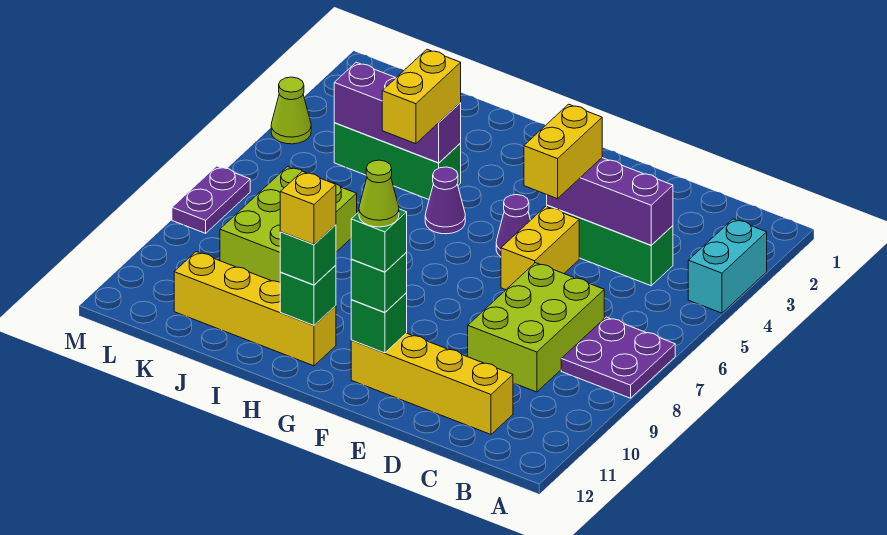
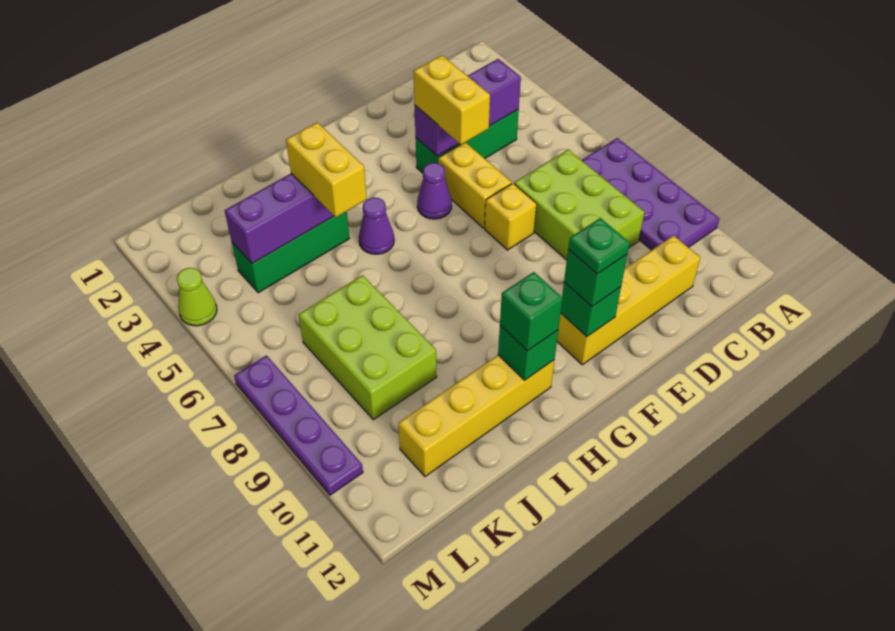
cyan brick A3:A4 level 1 -> none
purple plate A7:B8 level 1 -> purple plate A7:B10 level 1
green brick F11 level 4 -> green plate F11 level 4
lime cone F11 level 5 -> none
yellow brick H11 level 4 -> yellow brick E7 level 1
purple plate M7:M8 level 1 -> purple plate M7:M10 level 1

